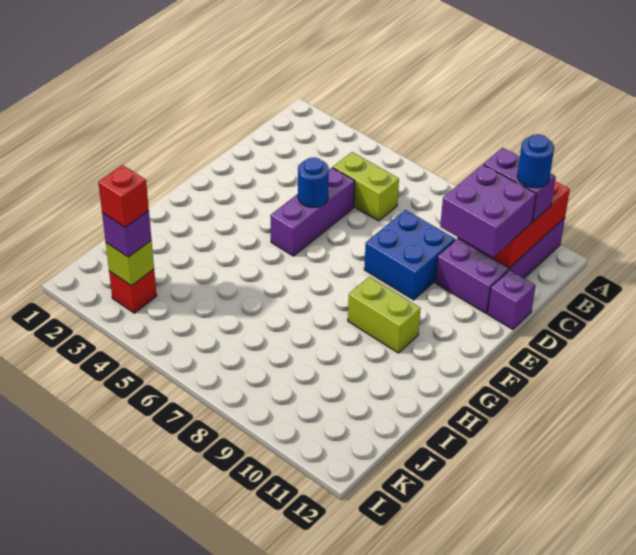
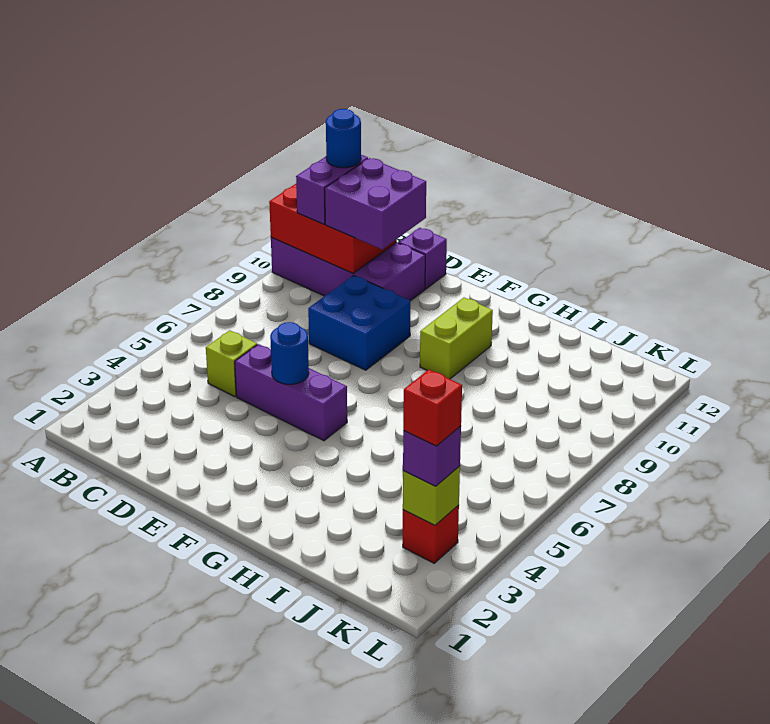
lime brick C5:C6 level 1 -> lime brick C5 level 1

